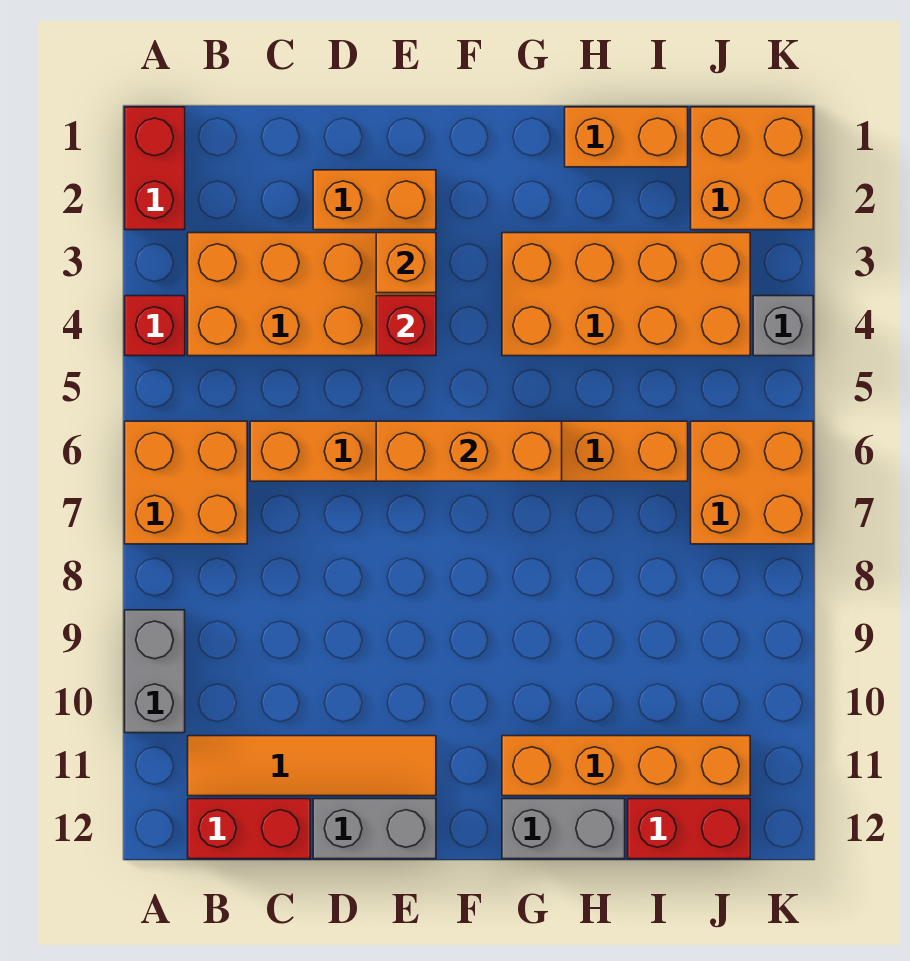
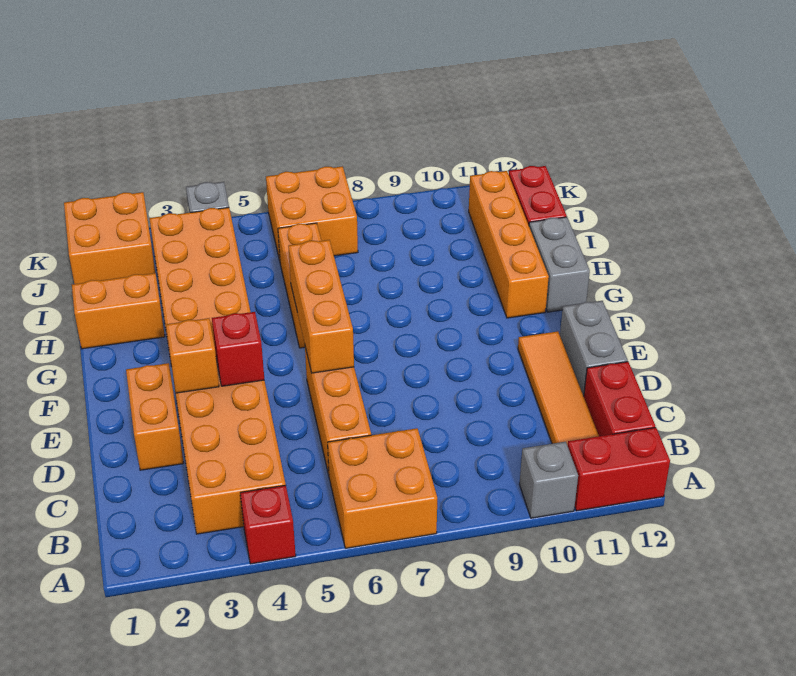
red brick A1:A2 level 1 -> red brick A11:A12 level 1
grey brick A9:A10 level 1 -> grey brick A10 level 1
orange brick H1:I1 level 1 -> orange brick H1:H2 level 1

